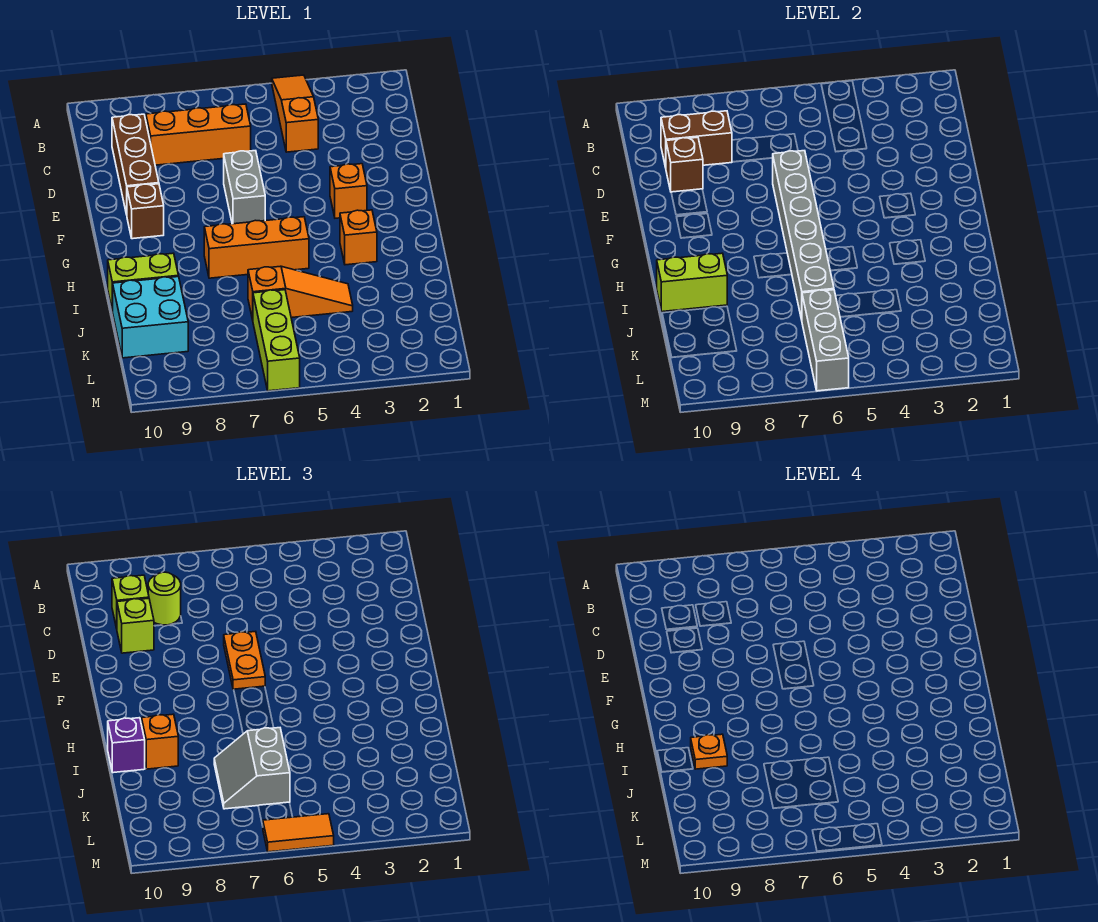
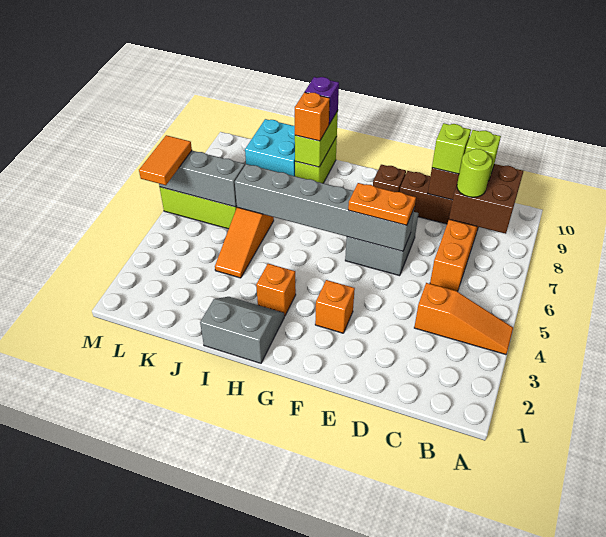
brown brick C8:C9 level 2 -> brown brick B8:C9 level 2
grey brick E6:F6 level 1 -> grey brick E6:F7 level 1
orange brick H5:H7 level 1 -> none
orange plate I9 level 4 -> none
grey slope J6:K7 level 3 top 6 -> grey slope H1:I2 level 1 top 1

